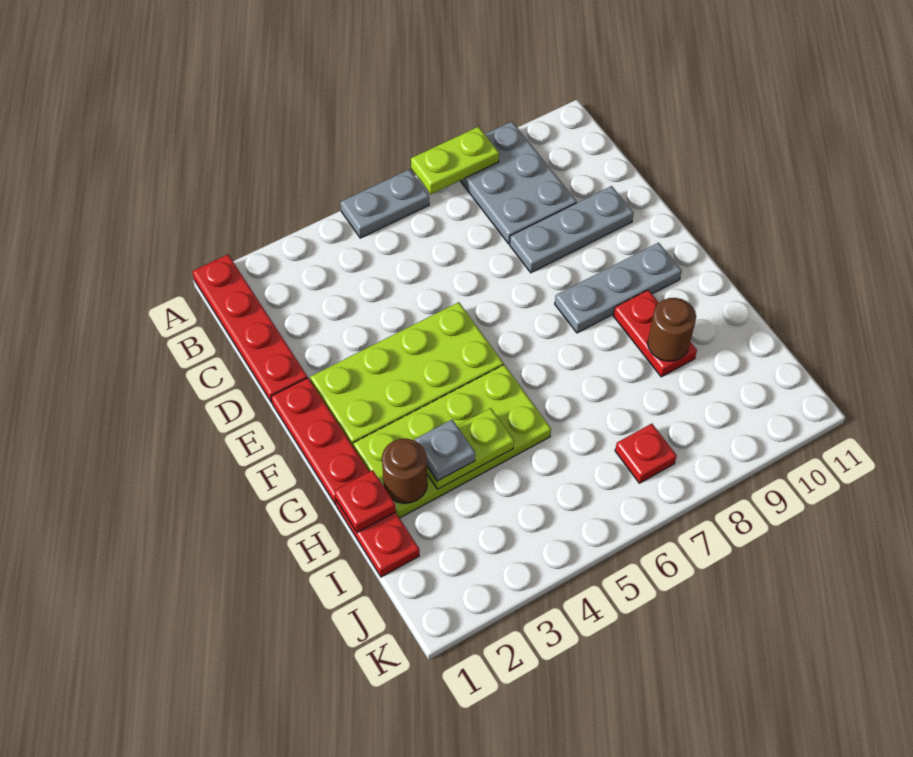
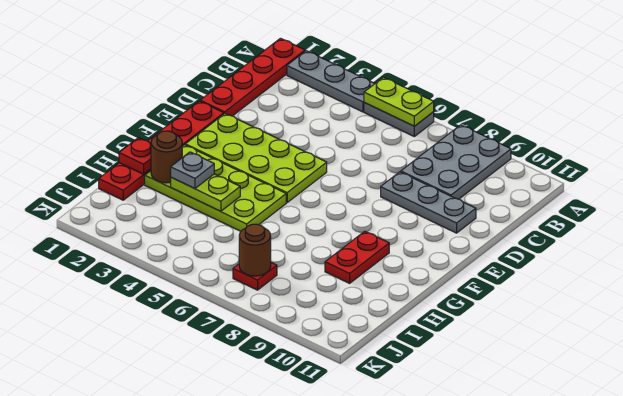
lime plate A7:A8 level 2 -> lime plate A5:A6 level 2
grey plate F8:F10 level 1 -> grey plate A2:A4 level 1
brown round brick H9 level 2 -> brown round brick J7 level 2

